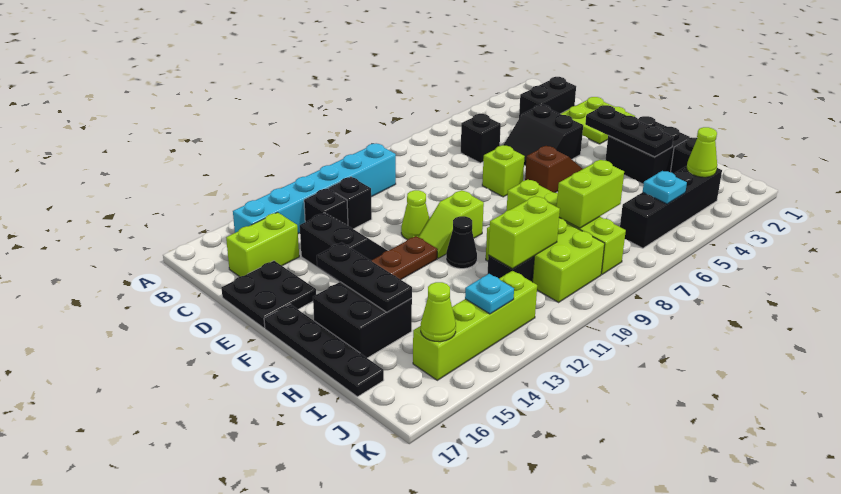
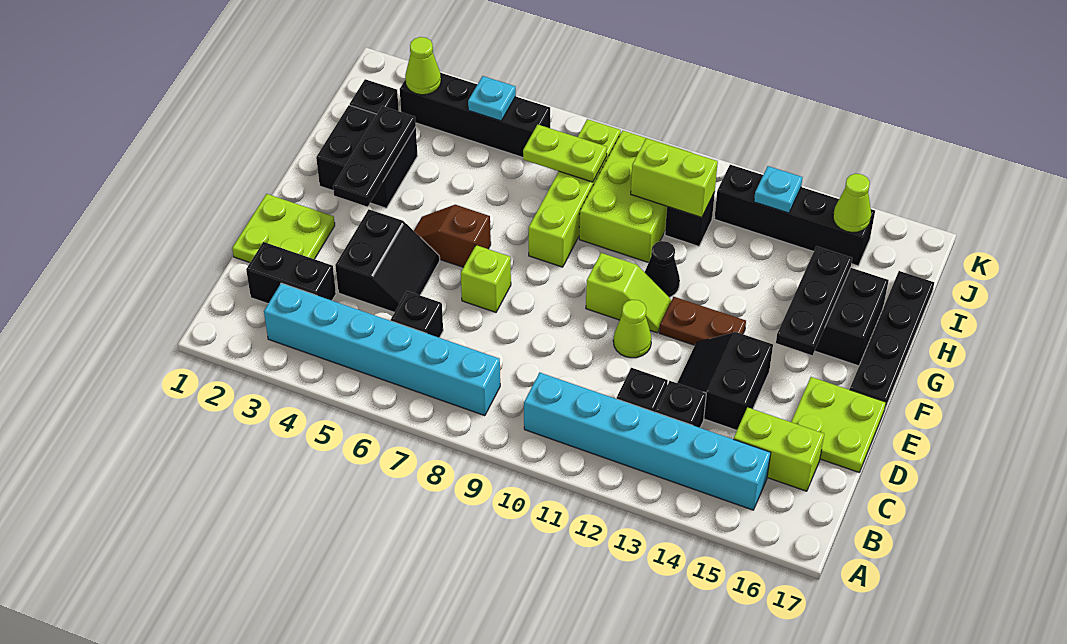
none -> cyan brick B3:B8 level 1
black plate D16:E17 level 1 -> lime plate D16:E17 level 1
lime brick I7:I8 level 2 -> lime plate I7:I8 level 2
lime brick J12:J15 level 1 -> black brick J12:J15 level 1

